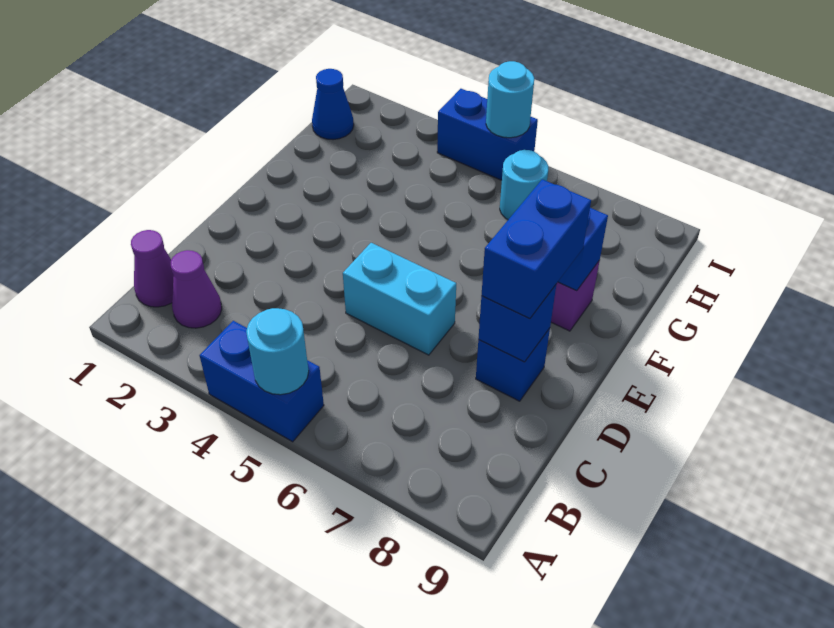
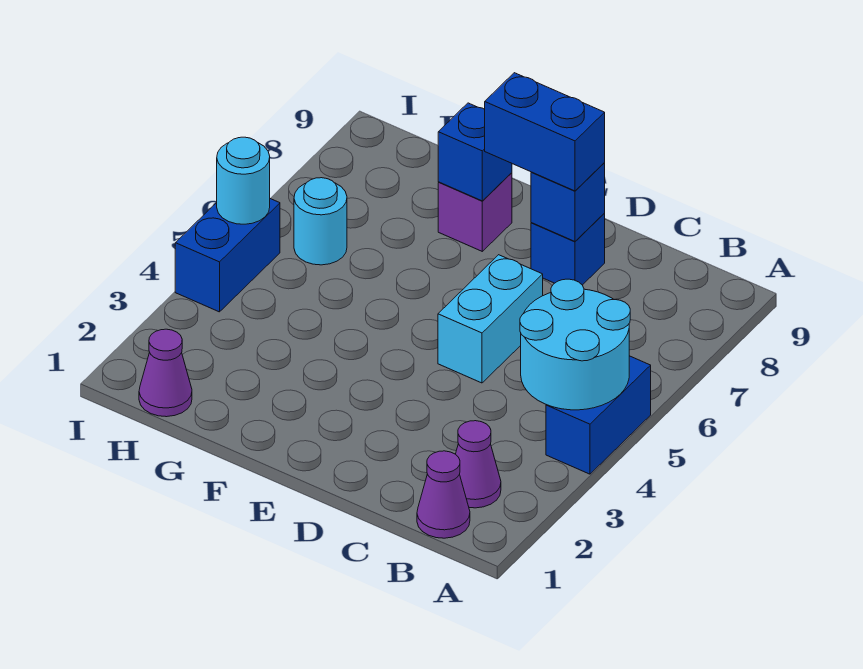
cyan round brick A5 level 2 -> cyan round brick A4:B5 level 2
blue cone H1 level 1 -> purple cone H1 level 1

